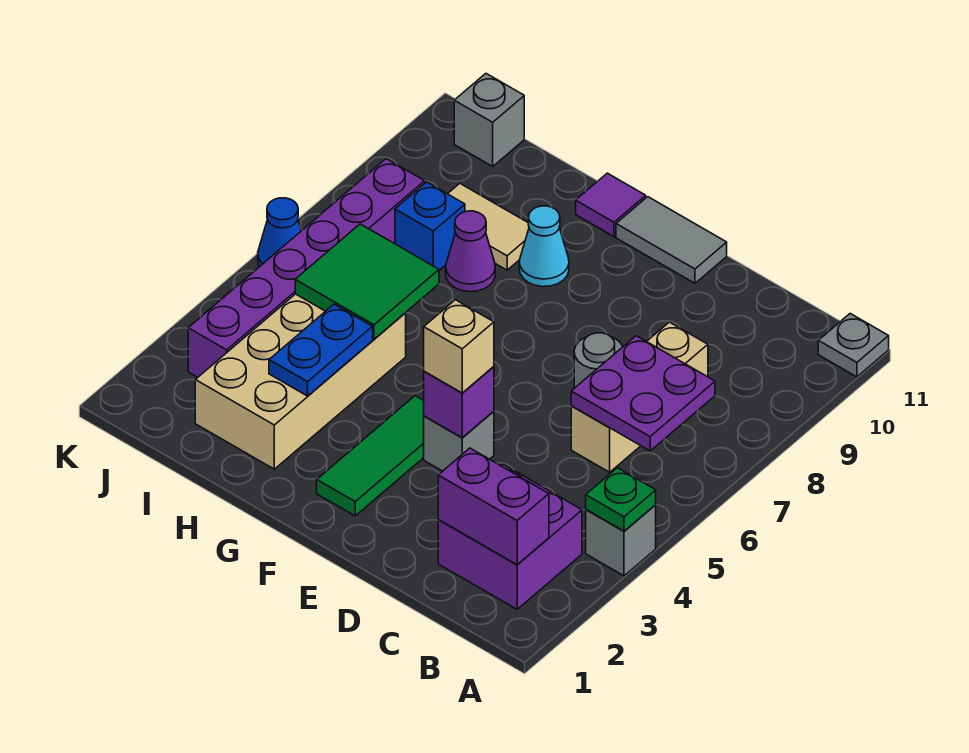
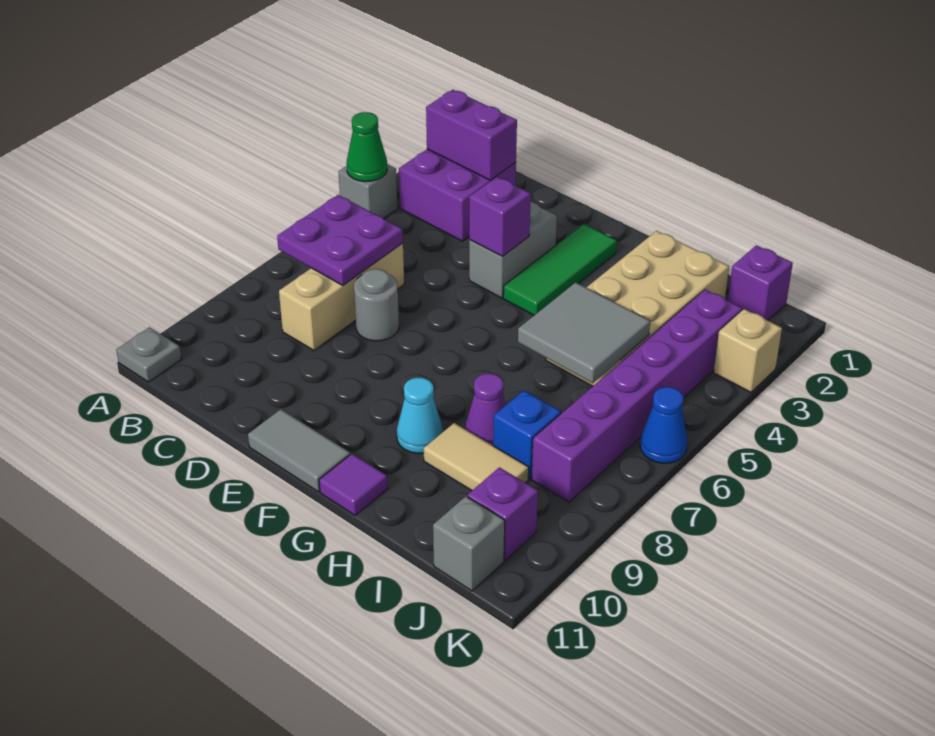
green plate A4 level 2 -> green cone A4 level 2
grey brick E4 level 1 -> grey brick E3:E4 level 1
tan brick E4 level 3 -> tan brick K3 level 1
blue plate H3:H4 level 2 -> none
green tile H5:I6 level 2 -> grey tile H5:I6 level 2
none -> purple brick J1 level 1
none -> purple brick J10 level 1

